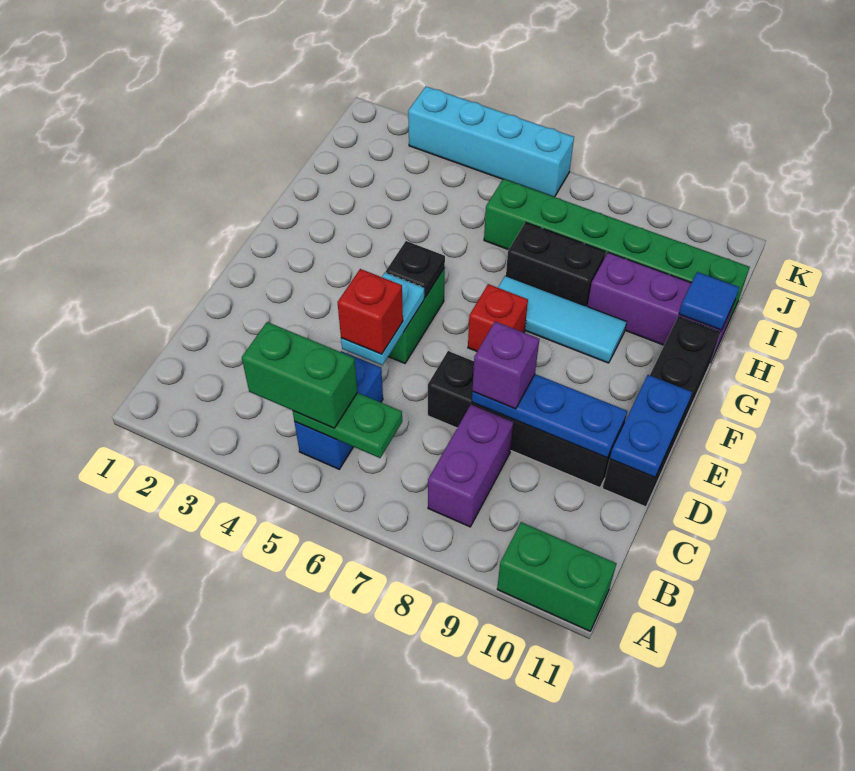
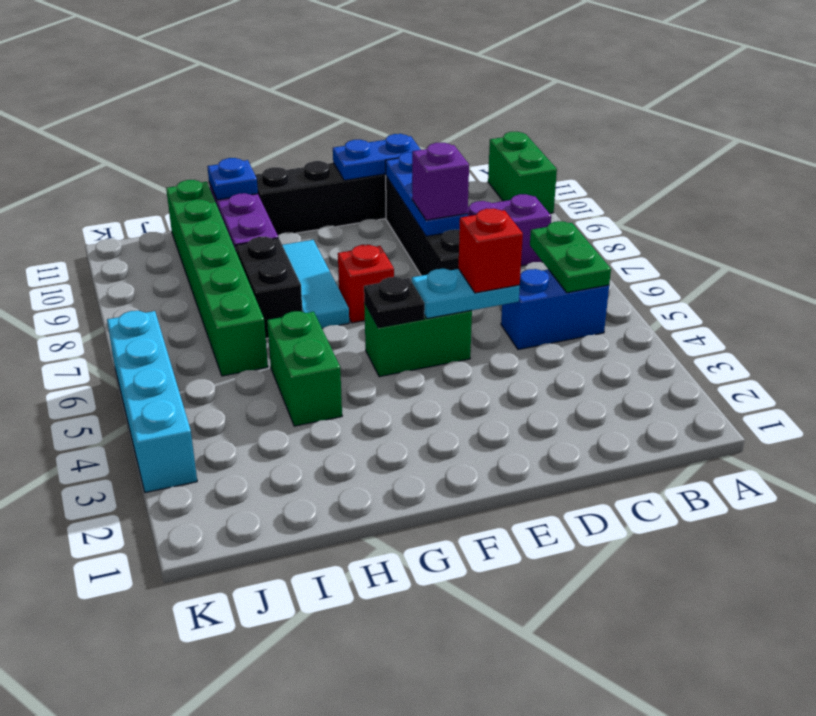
green brick B4:B5 level 3 -> green brick H4:H5 level 1
blue tile H11 level 2 -> blue plate H11 level 2

